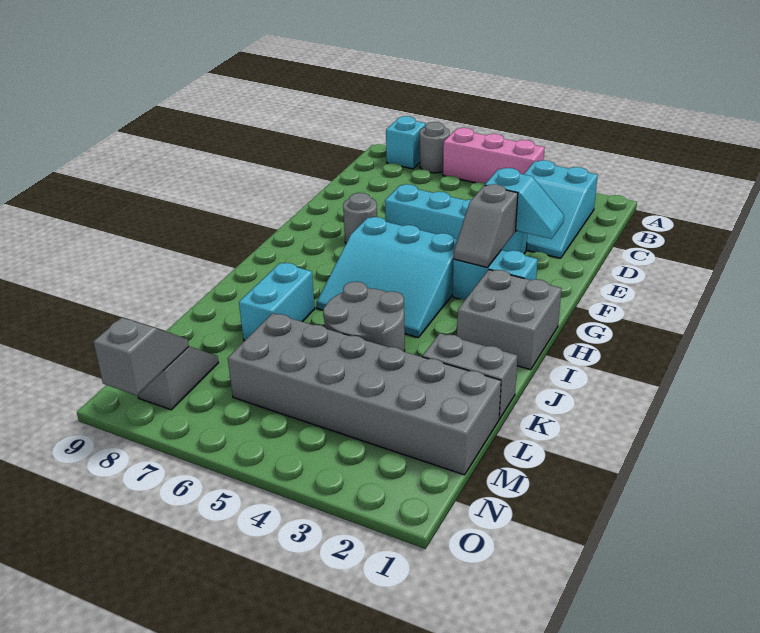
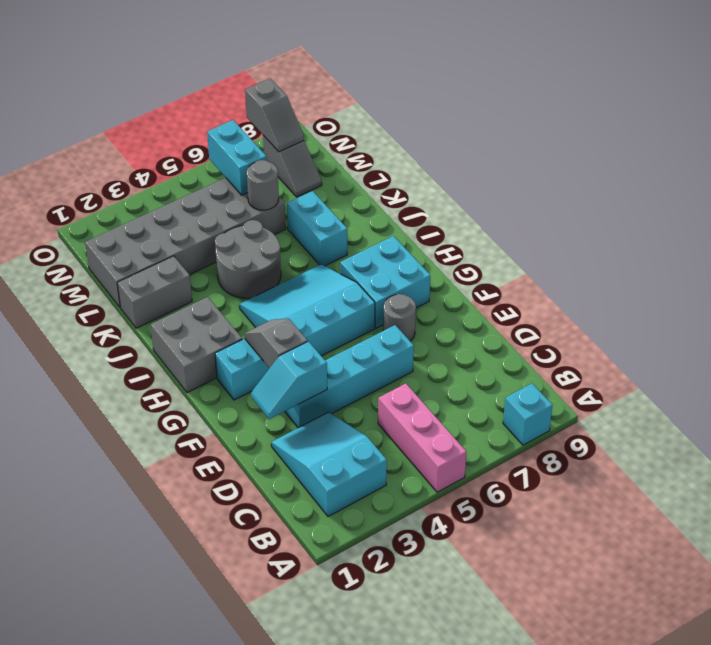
pink brick A4:A6 level 1 -> pink brick A5:C5 level 1
grey round brick A7 level 1 -> grey round brick L6 level 2
none -> cyan brick G7:H8 level 1
none -> cyan brick M6:N6 level 2

